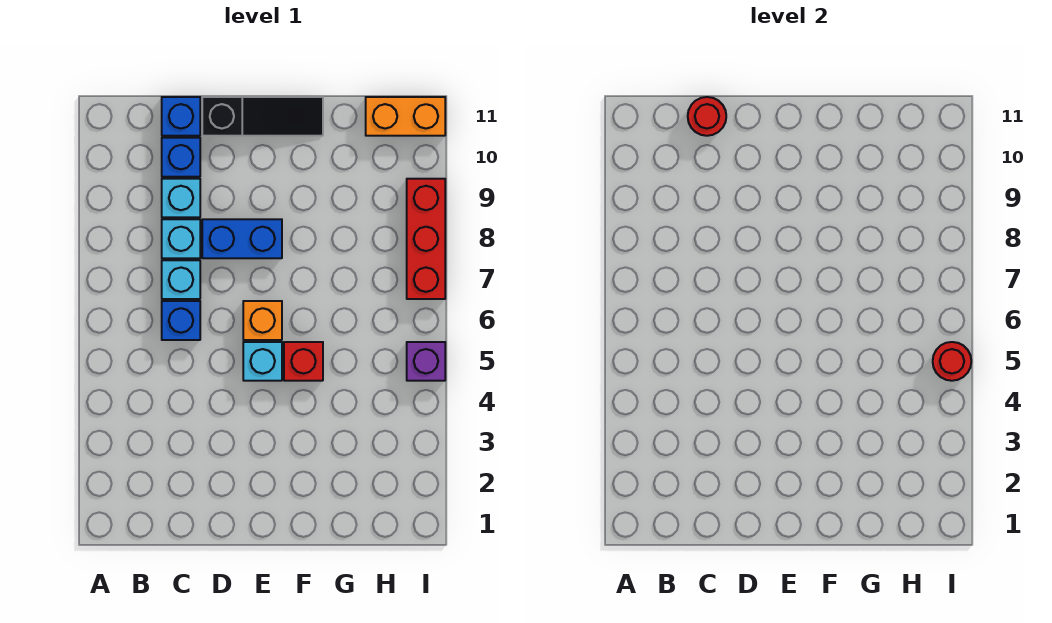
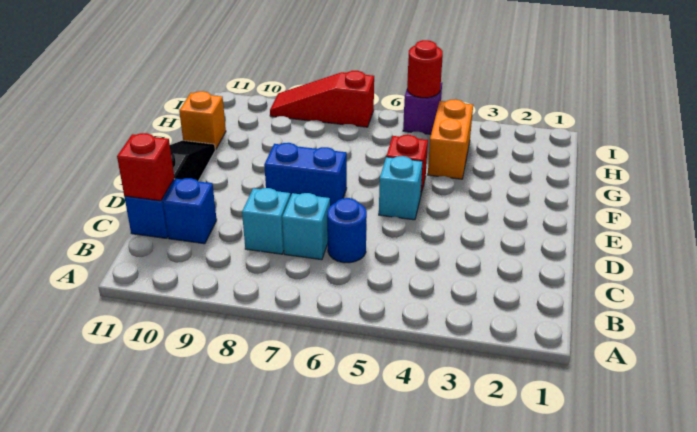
blue brick C6 level 1 -> blue round brick C6 level 1
cyan brick C9 level 1 -> none
red round brick C11 level 2 -> red brick C11 level 2
blue brick D8:E8 level 1 -> blue brick E7:E8 level 1
orange brick E6 level 1 -> orange brick G11 level 1
orange brick H11:I11 level 1 -> orange brick G4:H4 level 1
red brick I7:I9 level 1 -> red slope I7:I9 level 1 top 7

